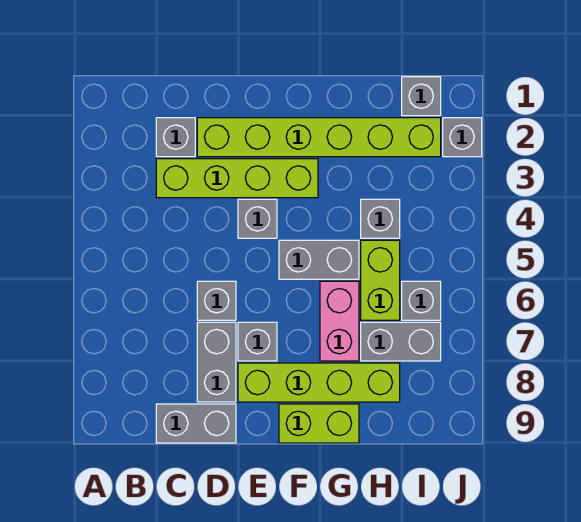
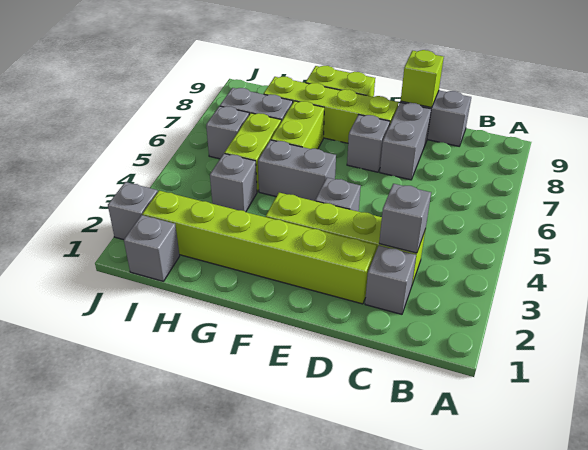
grey brick D6 level 1 -> grey brick C3 level 2
none -> lime brick D9 level 2
pink brick G6:G7 level 1 -> lime brick G6:G7 level 1

